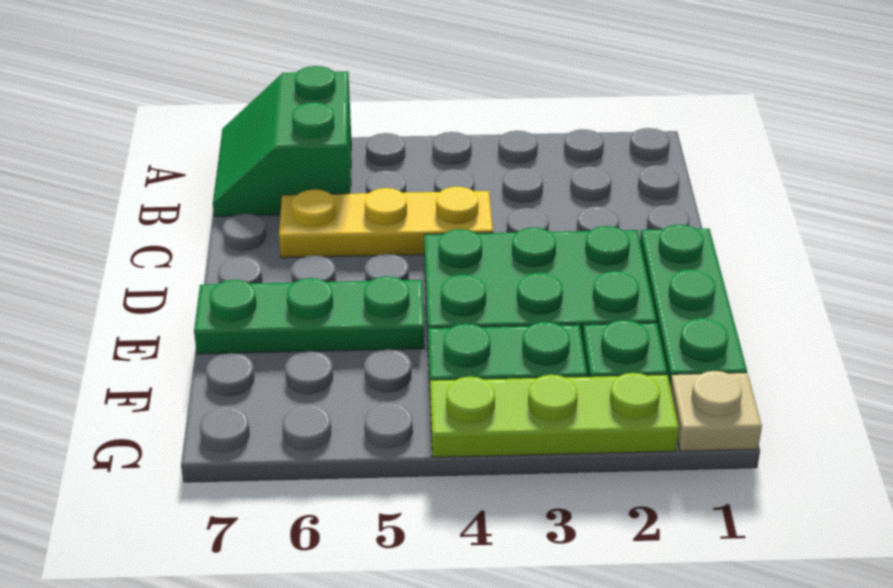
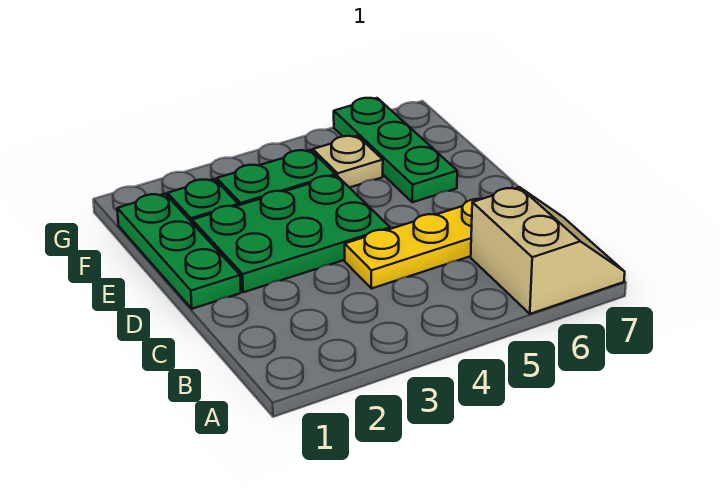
green slope A6:B7 level 1 top 6 -> tan slope A6:B7 level 1 top 6
green plate E5:E7 level 1 -> green plate E6:G6 level 1
tan plate G1 level 1 -> tan plate F5 level 1
lime plate G2:G4 level 1 -> none

